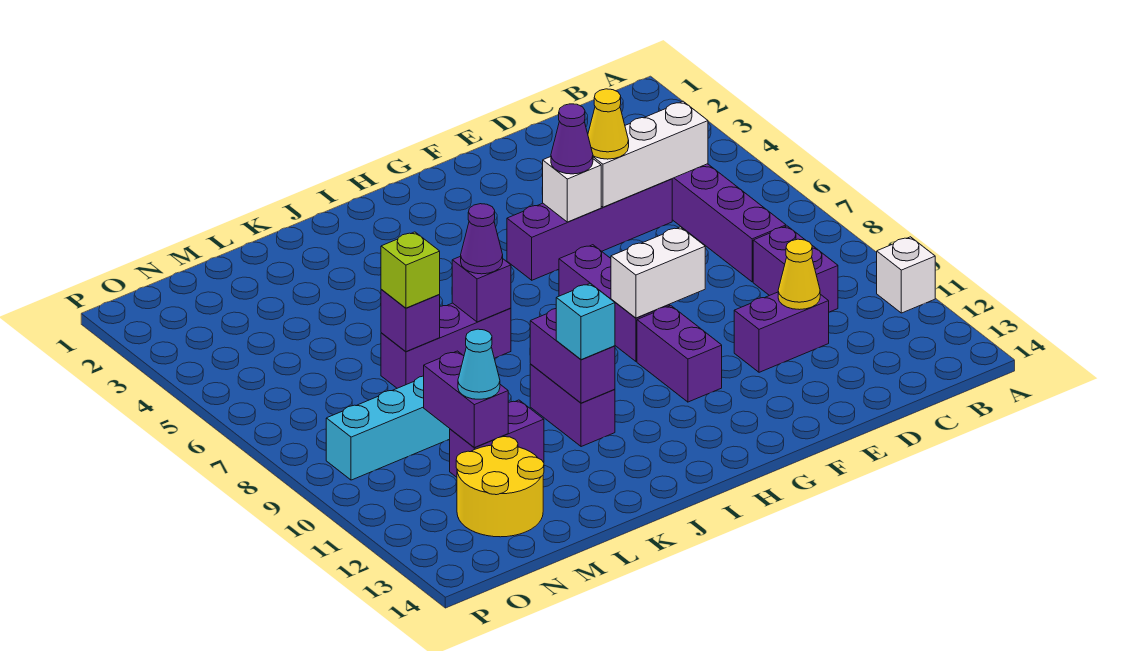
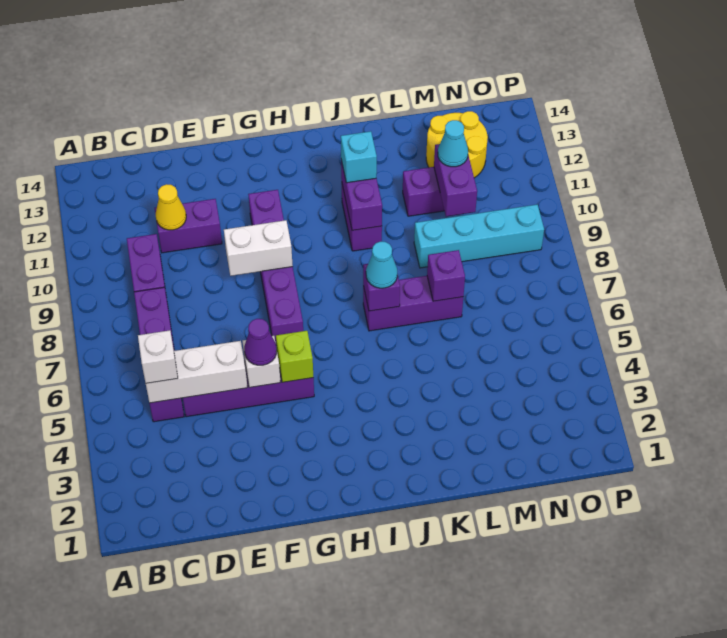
white brick A11 level 1 -> white brick C5 level 3
yellow cone E5 level 3 -> none
purple cone J7 level 3 -> cyan cone J7 level 3
lime brick L7 level 3 -> lime brick G5 level 2

